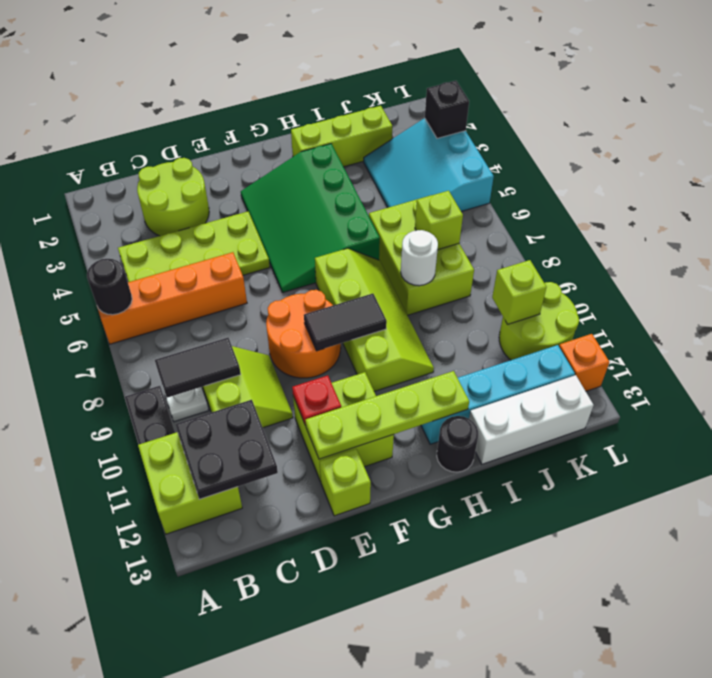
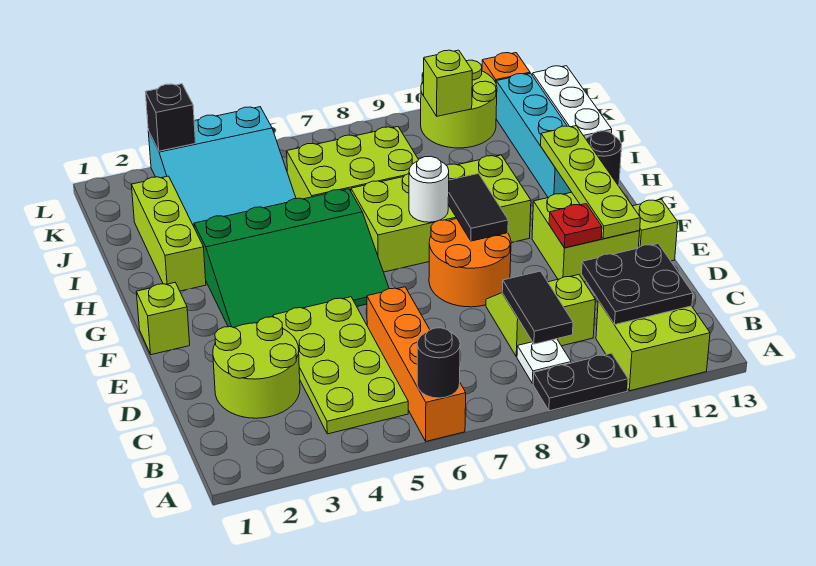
lime slope G7:H10 level 1 top G -> lime brick G7:H10 level 1
white round brick I8 level 2 -> white round brick G8 level 2
lime brick J7 level 2 -> lime brick F1 level 1

